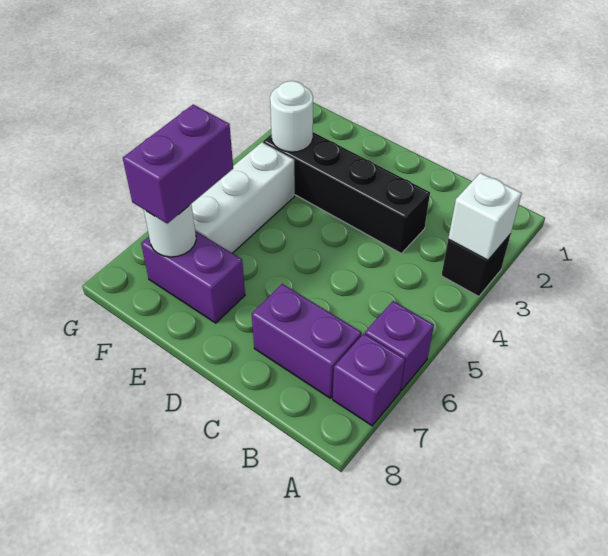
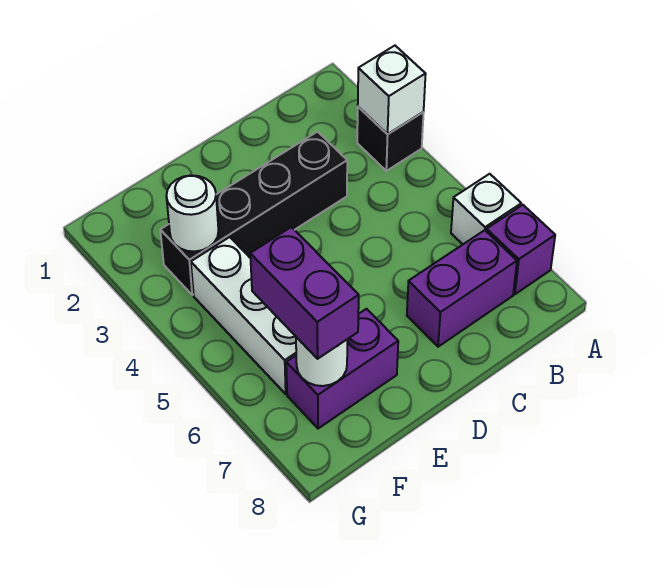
purple brick A6 level 1 -> white brick A6 level 1

